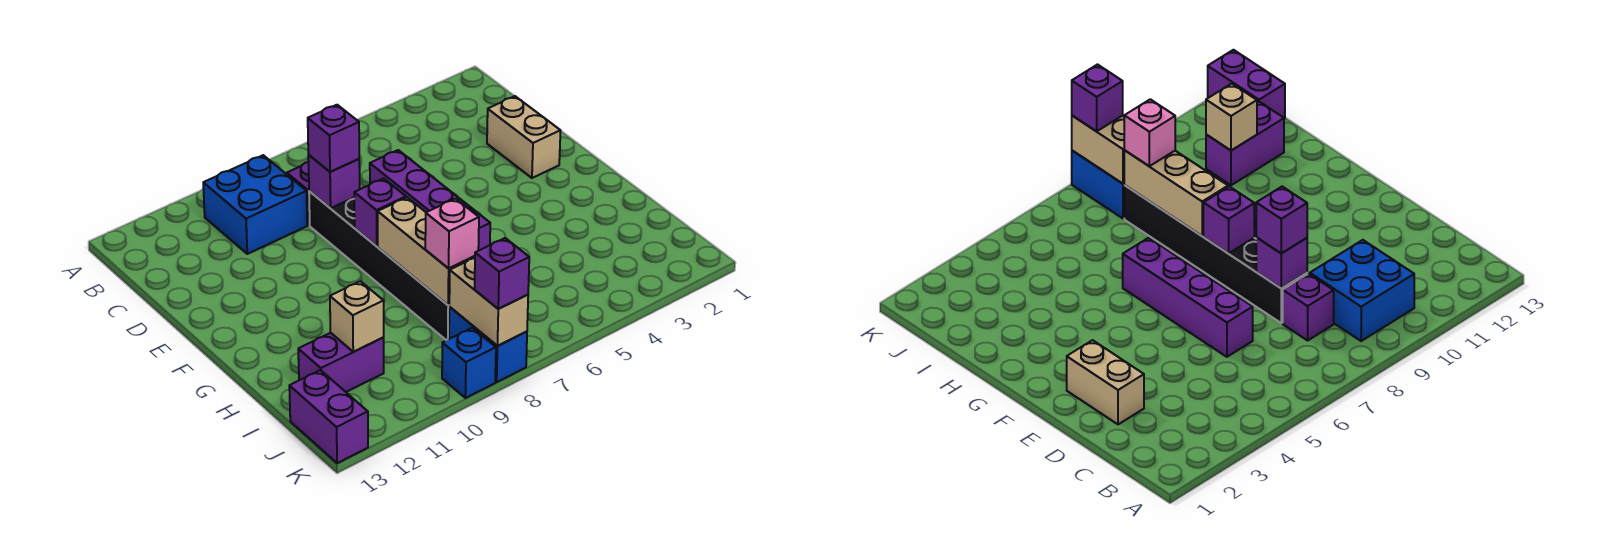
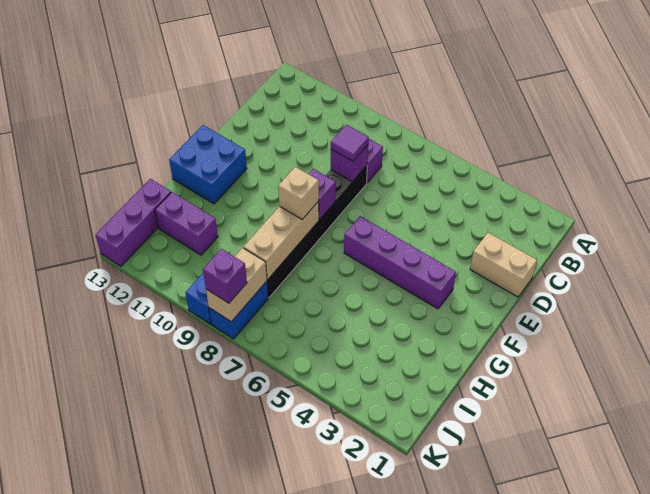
blue brick B9:C10 level 1 -> blue brick F12:G13 level 1
tan brick D2:E2 level 1 -> tan brick D1:D2 level 1
purple brick D6:G6 level 1 -> purple brick F3:F6 level 1
purple brick D8 level 3 -> purple tile D8 level 3
pink brick I8 level 3 -> none
tan brick I11 level 2 -> tan brick G8 level 3
purple brick J13:K13 level 1 -> purple brick I13:K13 level 1

